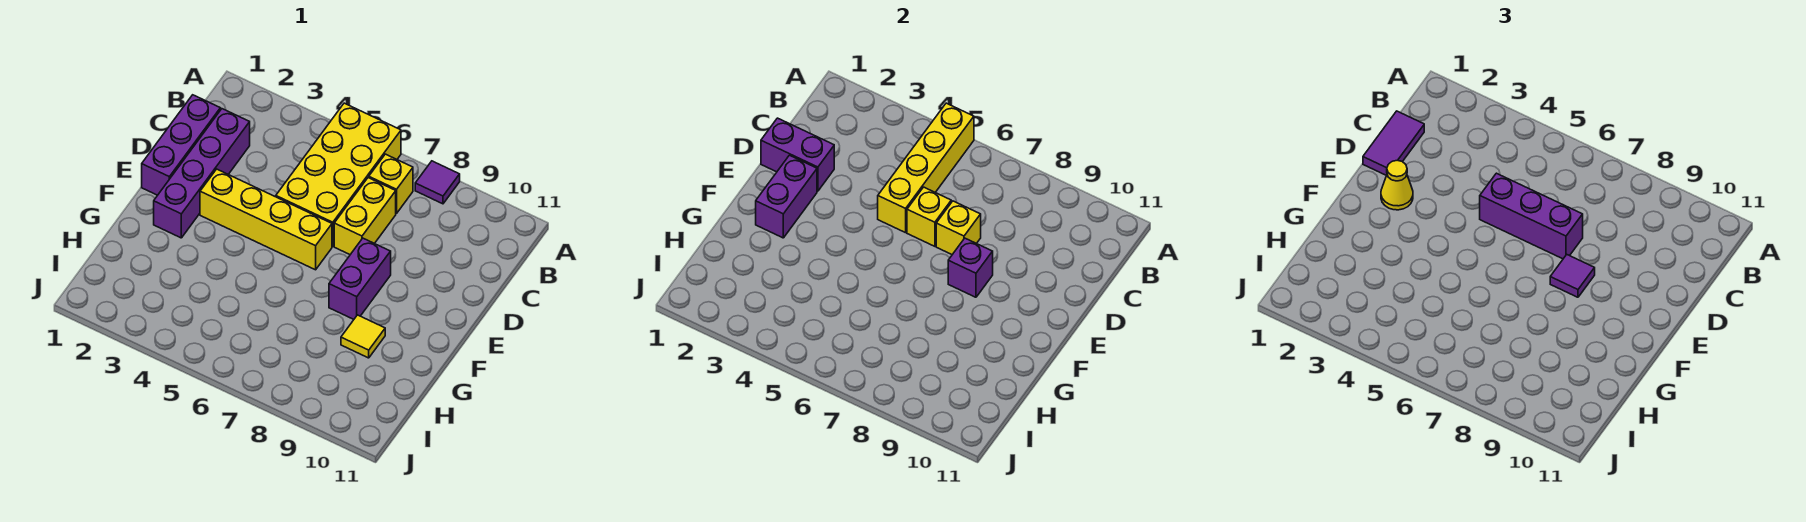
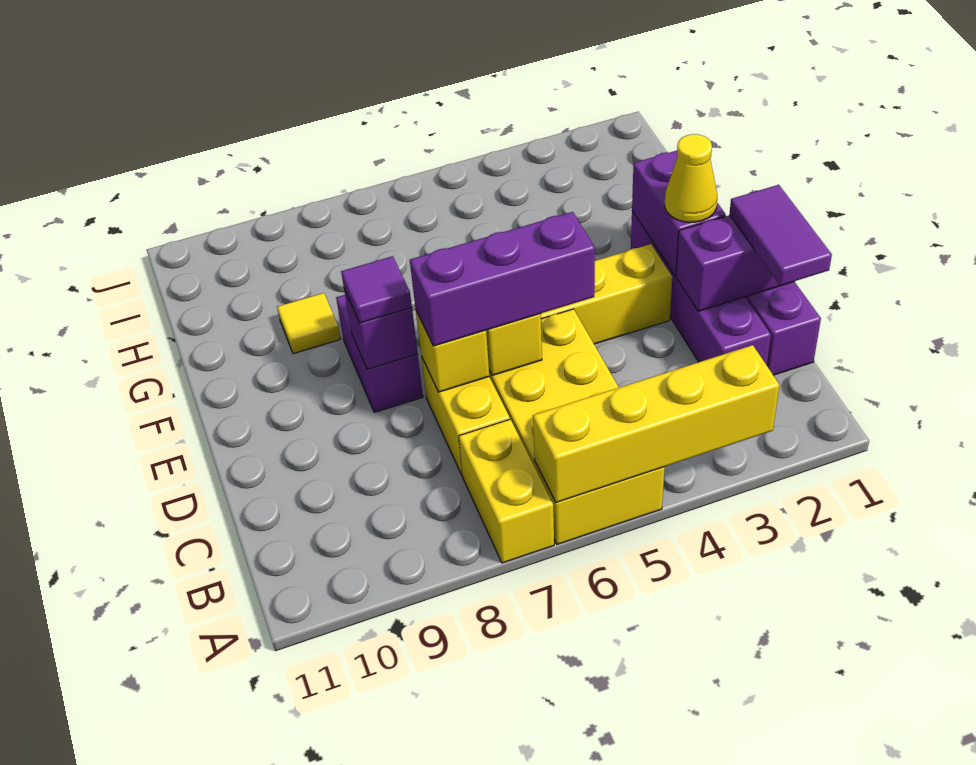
yellow brick A5:D5 level 2 -> yellow brick A3:A6 level 2
purple tile A8 level 1 -> none
yellow brick B7 level 1 -> yellow brick A7:B7 level 1

